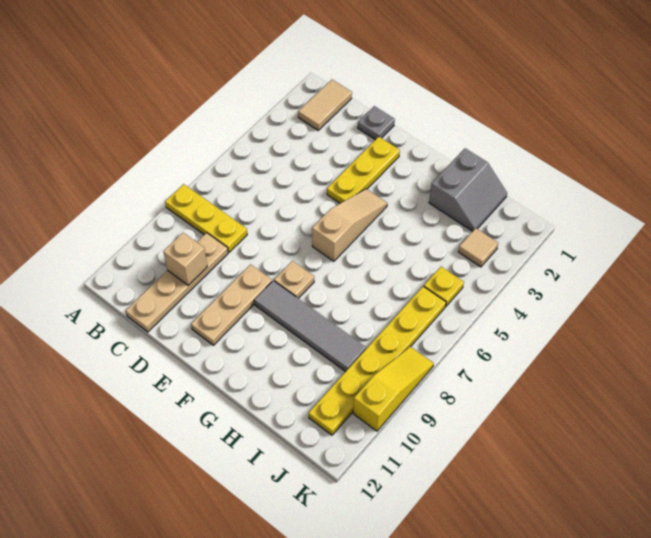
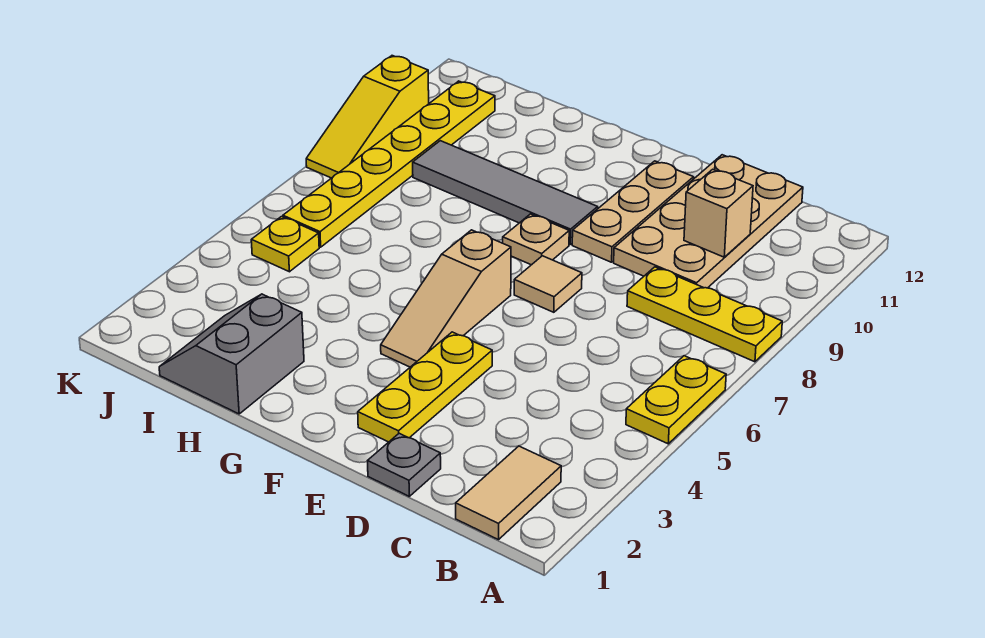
none -> yellow plate A5:A6 level 1
tan plate C9:C12 level 1 -> tan plate C9:D12 level 1
tan tile J3 level 1 -> tan tile E7 level 1

